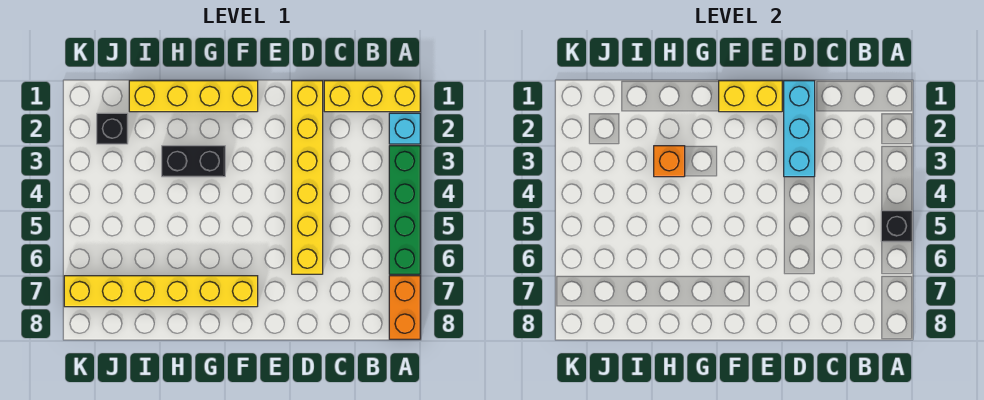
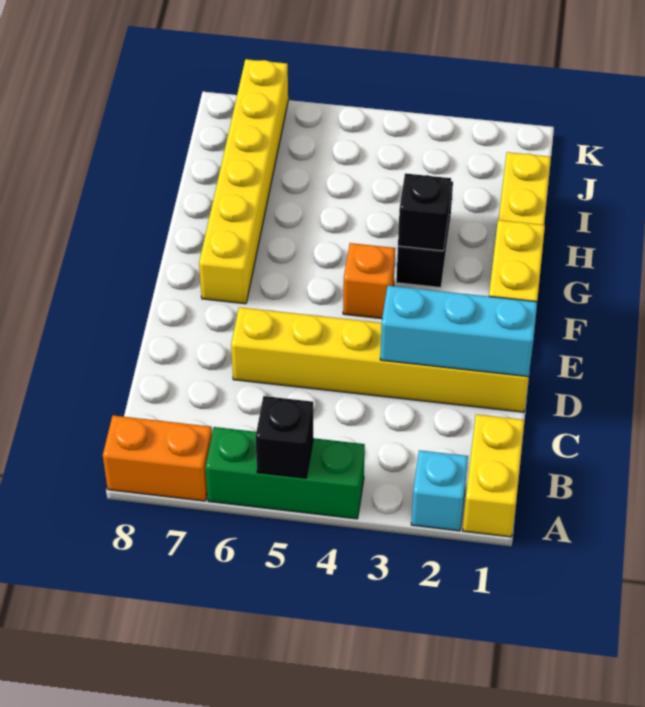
yellow brick A1:C1 level 1 -> yellow brick A1:B1 level 1
green brick A3:A6 level 1 -> green brick A4:A6 level 1
orange brick H3 level 2 -> orange brick F4 level 1
black brick J2 level 1 -> black brick G3 level 2

